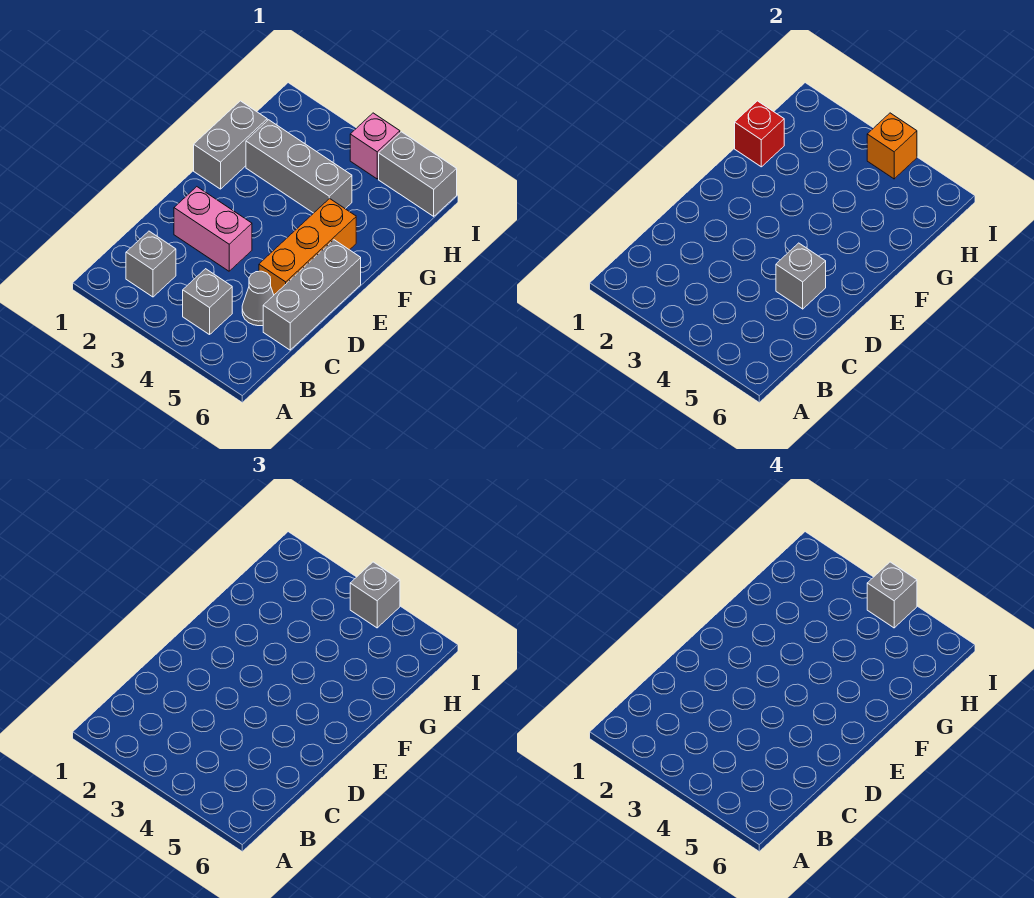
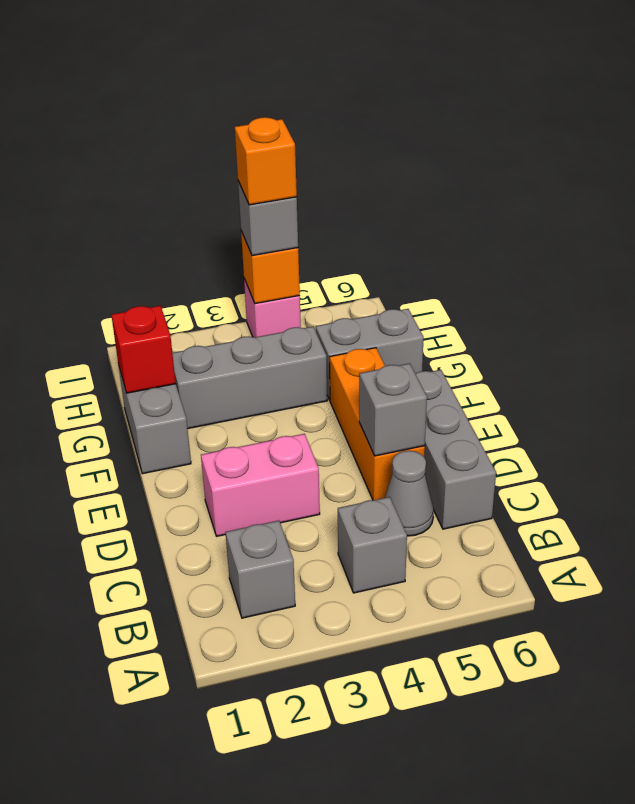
grey brick I4 level 4 -> orange brick I4 level 4
grey brick I5:I6 level 1 -> grey brick G5:G6 level 1

